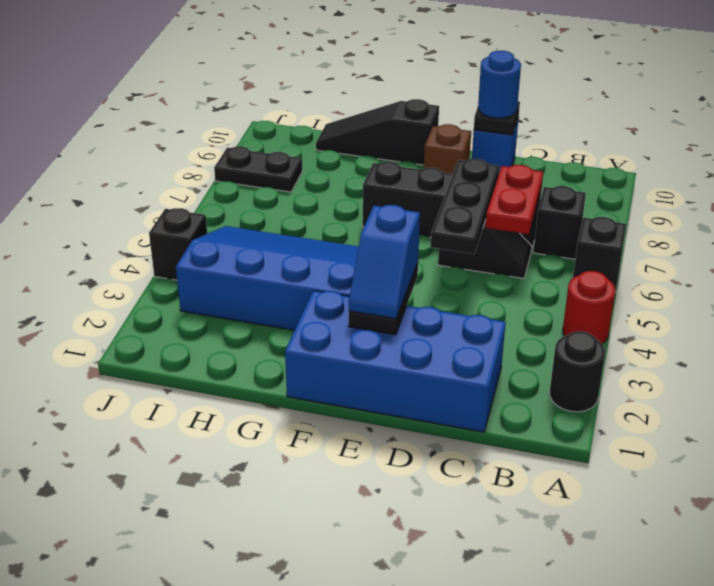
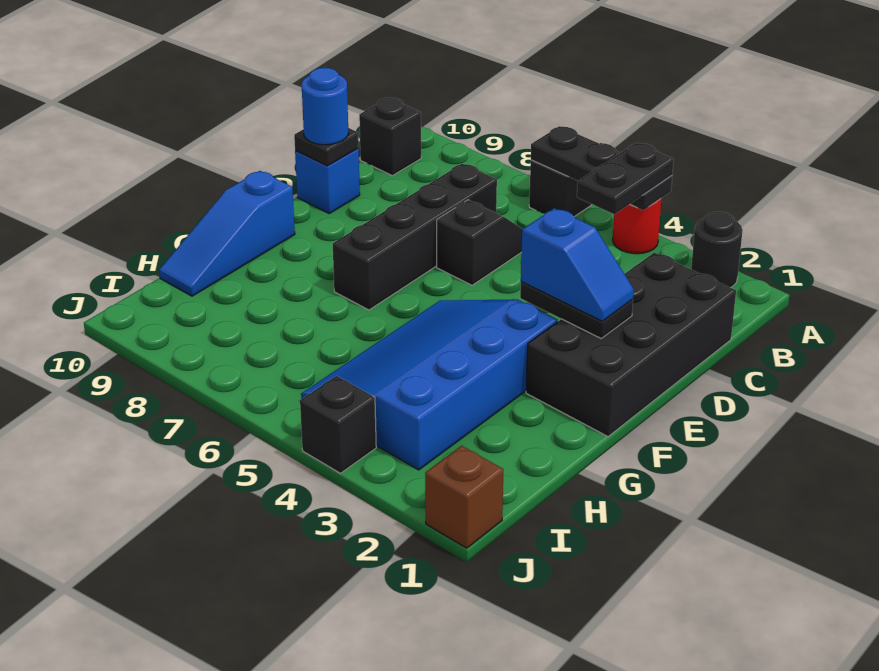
black brick B7 level 1 -> black brick B10 level 1
blue brick C1:F2 level 1 -> black brick C1:F2 level 1
red plate C6:C7 level 2 -> none
black plate D5:D7 level 2 -> black plate A4:A6 level 2
brown brick E9 level 1 -> brown brick J1 level 1
black slope F10:H10 level 1 top F -> blue slope F10:H10 level 1 top F
black plate I8:J8 level 1 -> black plate A4:B4 level 3

